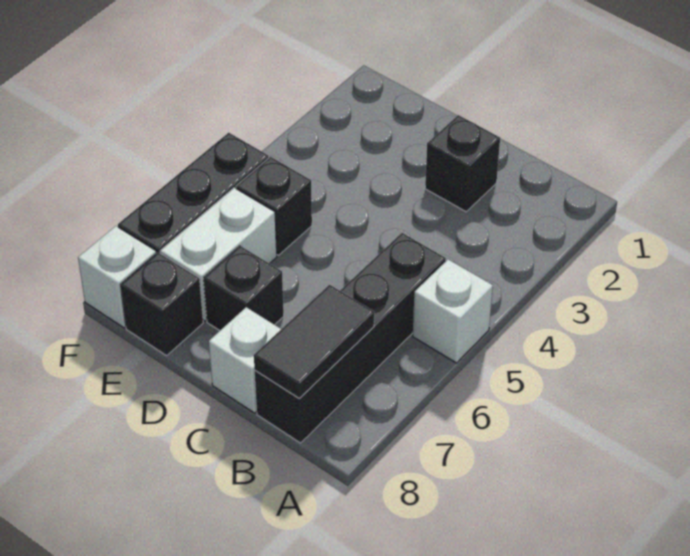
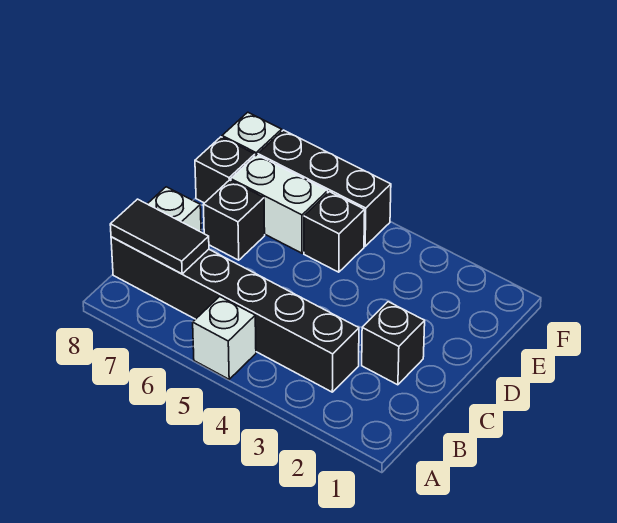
black brick B5:B8 level 1 -> black brick B3:B8 level 1

